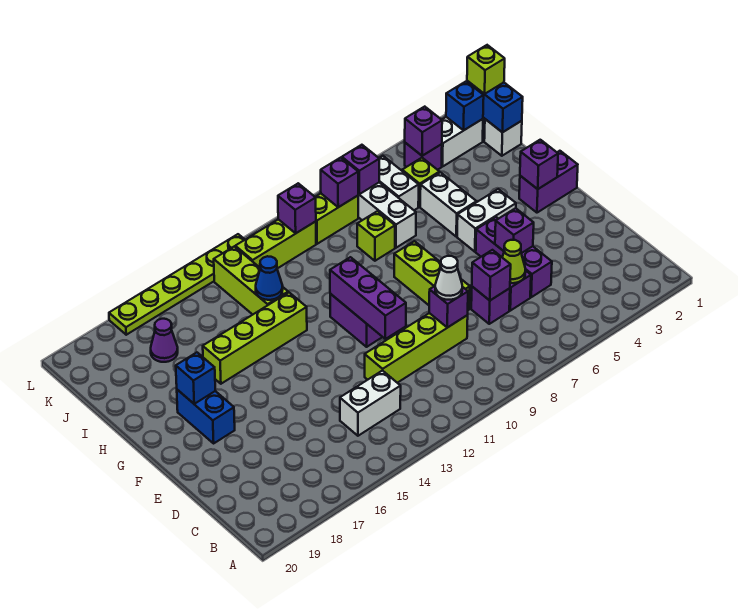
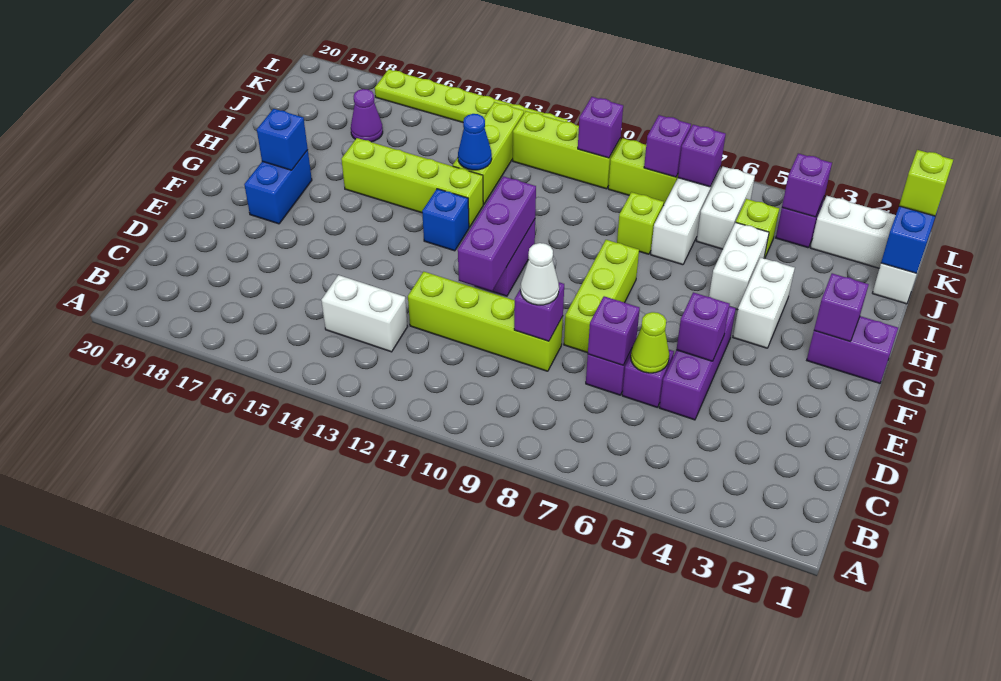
white brick G4:G5 level 1 -> white brick G4:H4 level 1
blue brick K2 level 2 -> blue brick G13 level 1

